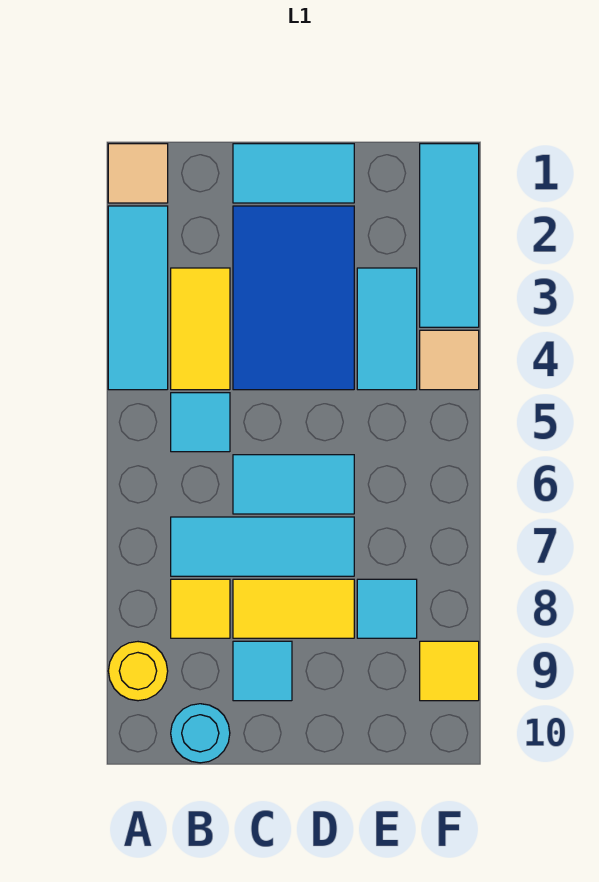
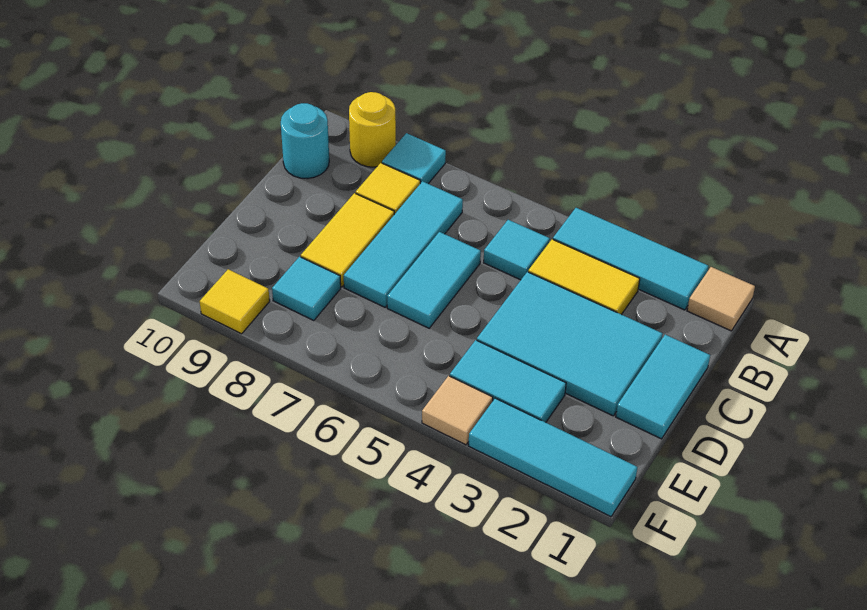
blue tile C2:D4 level 1 -> cyan tile C2:D4 level 1
cyan tile C9 level 1 -> cyan tile A8 level 1

